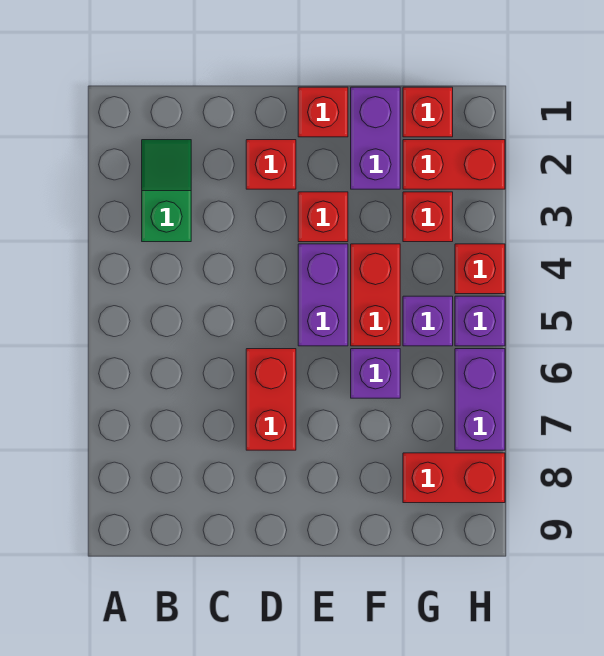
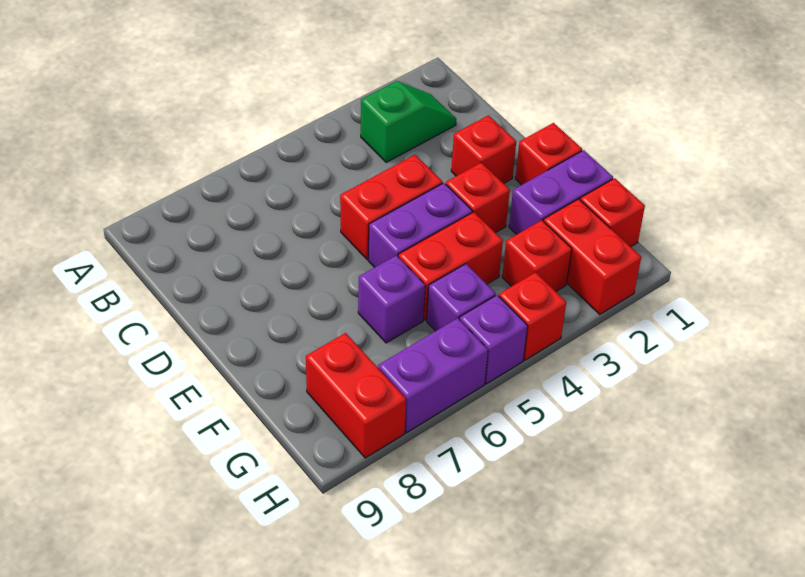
red brick D6:D7 level 1 -> red brick D4:D5 level 1

